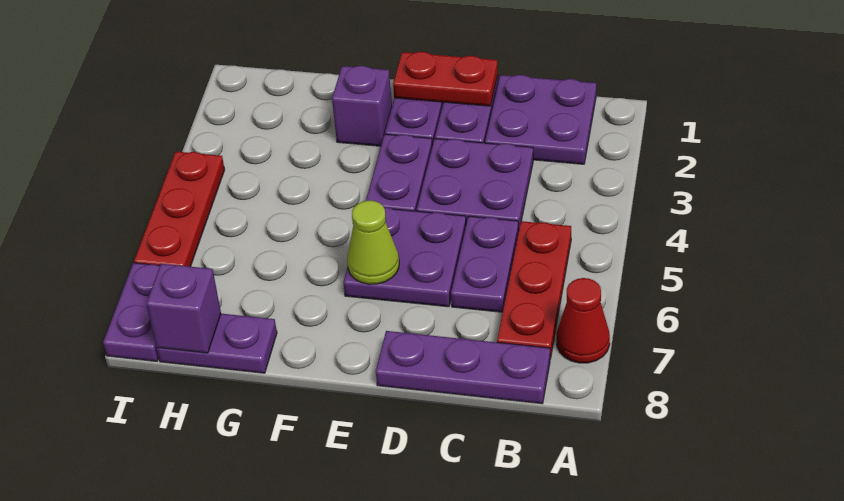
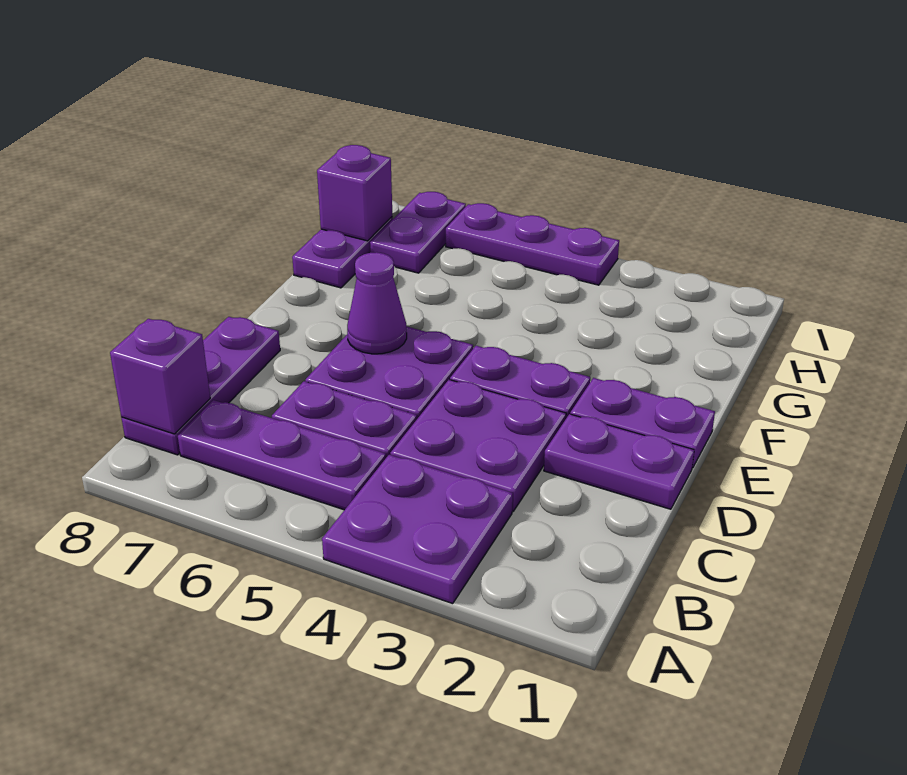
red cone A7 level 1 -> none
purple plate B1:C2 level 1 -> purple plate A3:B4 level 1
red plate B5:B7 level 1 -> purple plate B5:B7 level 1
red plate D1:E1 level 2 -> none
lime cone E6 level 2 -> purple cone E6 level 2
purple brick F2 level 1 -> purple brick B8 level 2
red plate I4:I6 level 1 -> purple plate I4:I6 level 1
purple plate I7:I8 level 1 -> purple plate H7:I7 level 1

